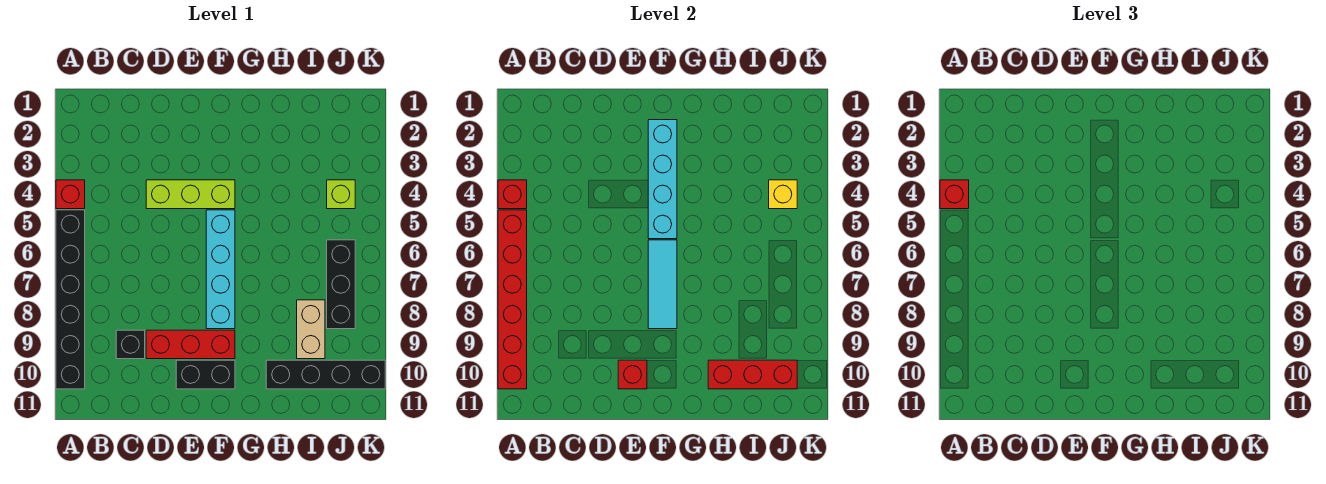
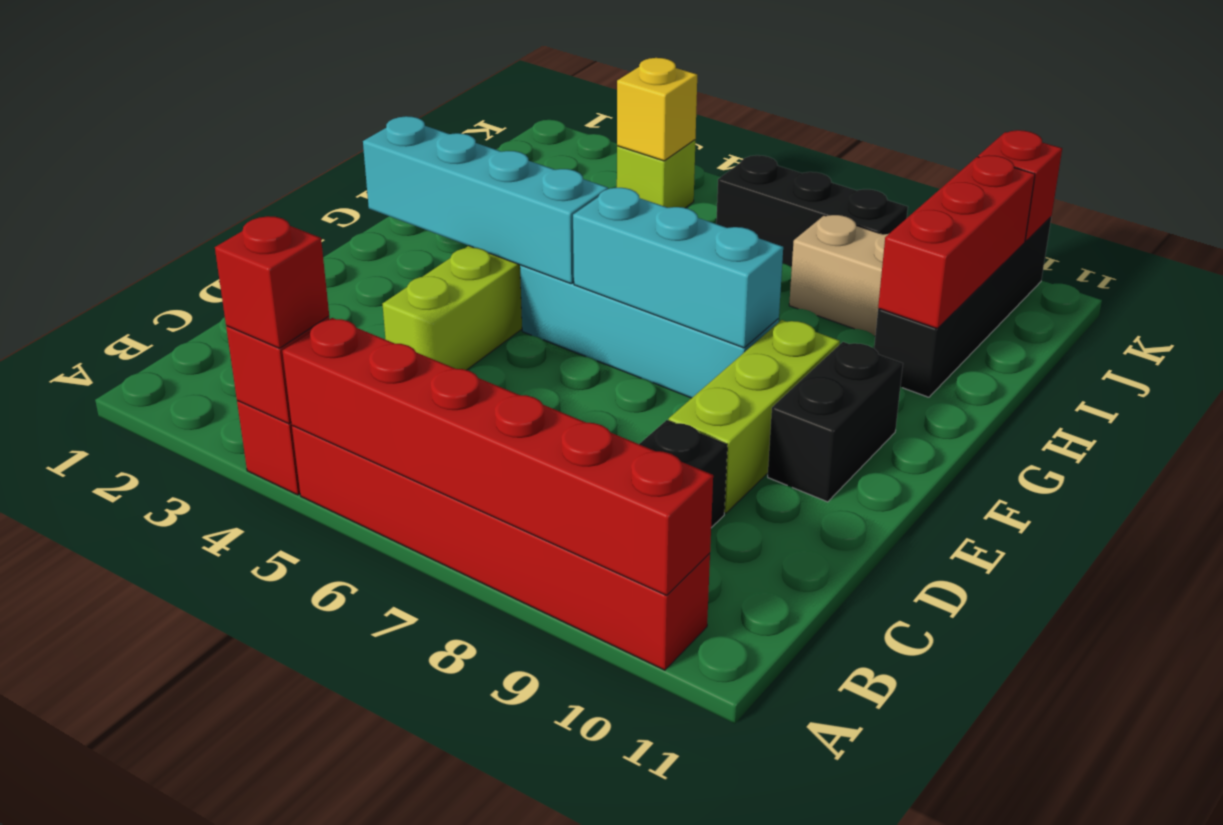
black brick A5:A10 level 1 -> red brick A5:A10 level 1
red brick D9:F9 level 1 -> lime brick D9:F9 level 1
red brick E10 level 2 -> red brick K10 level 2
cyan tile F6:F8 level 2 -> cyan brick F6:F8 level 2

